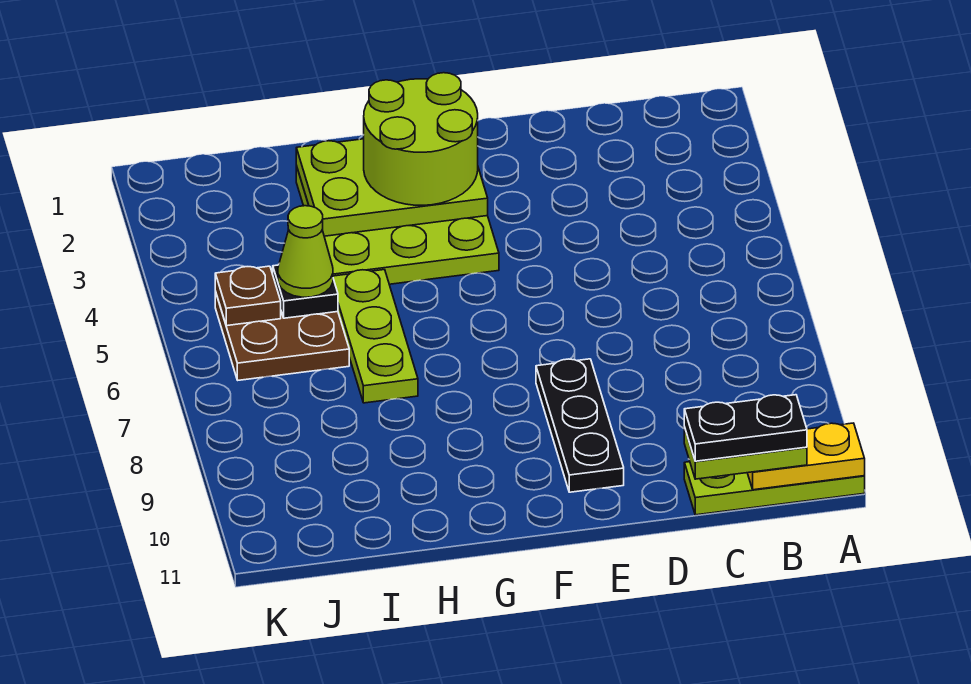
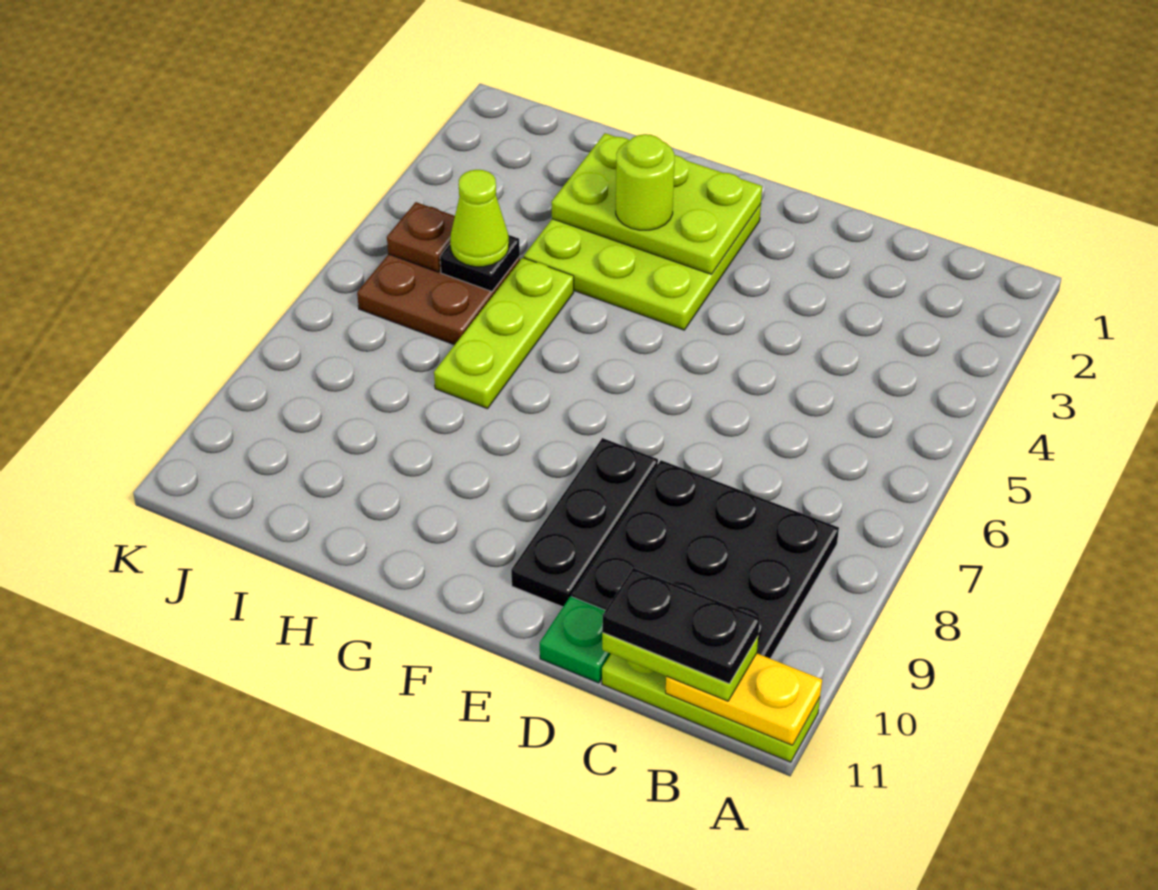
none -> black plate B8:D10 level 1
none -> green plate D11 level 1
lime round brick F2:G3 level 3 -> lime round brick G3 level 3

